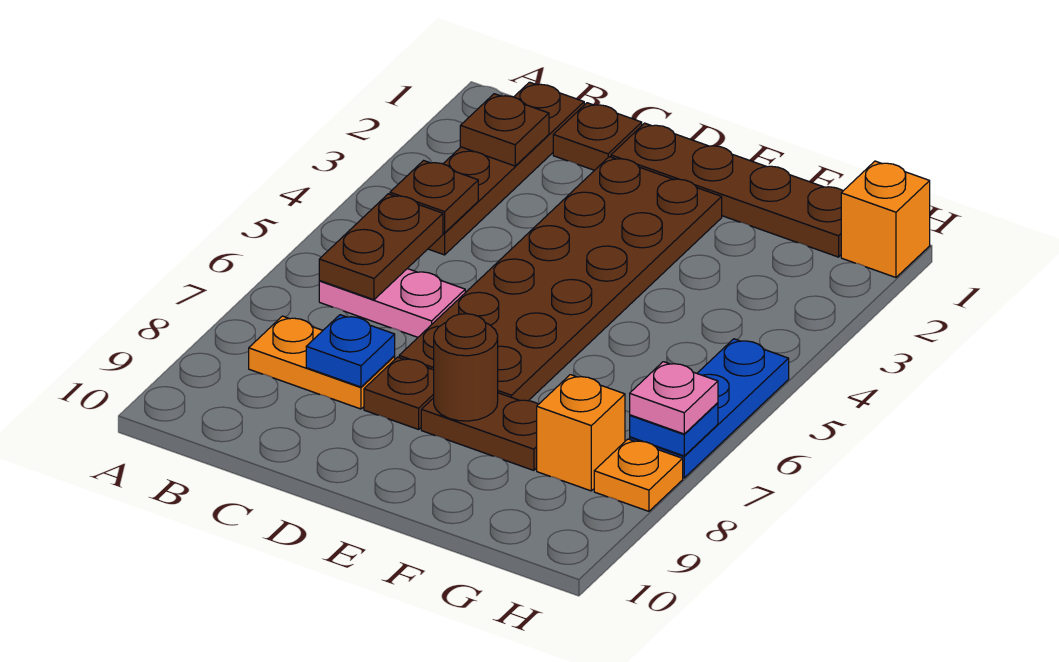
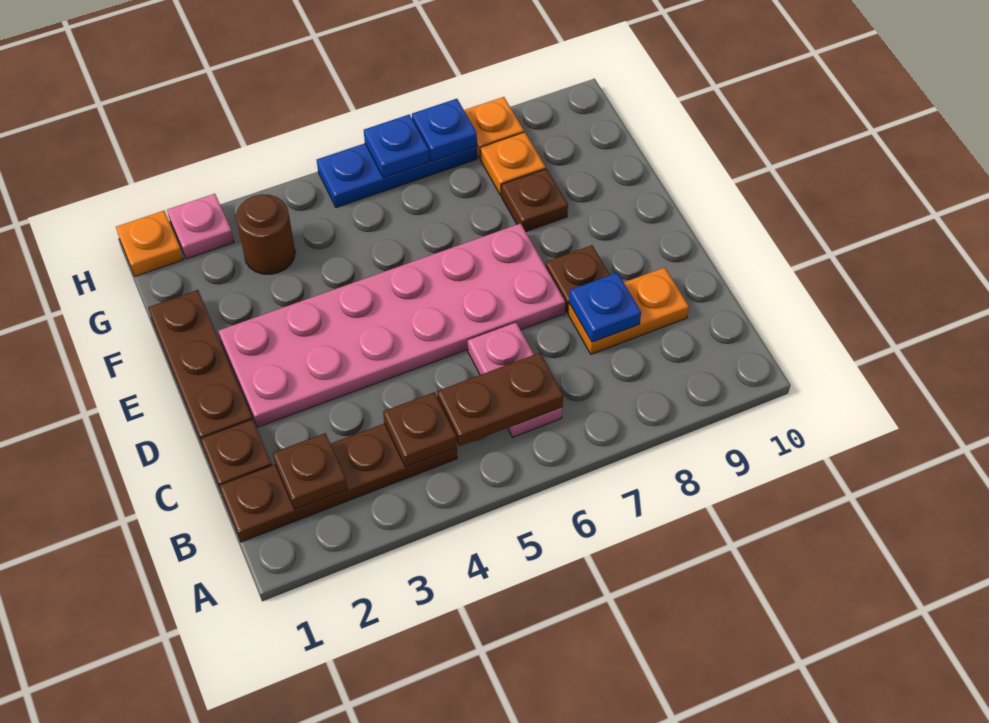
orange plate B8:C8 level 1 -> orange plate C8:C9 level 1
brown plate D1:G1 level 1 -> brown plate D1:F1 level 1
brown plate D2:E7 level 1 -> pink plate D2:E7 level 1
brown plate E8:F8 level 1 -> brown plate F8 level 1
brown round brick E8 level 2 -> brown round brick G3 level 1
orange brick G8 level 1 -> orange plate G8 level 1
orange brick H1 level 1 -> orange plate H1 level 1
none -> blue plate H6 level 2
pink plate H7 level 3 -> pink plate H2 level 1

